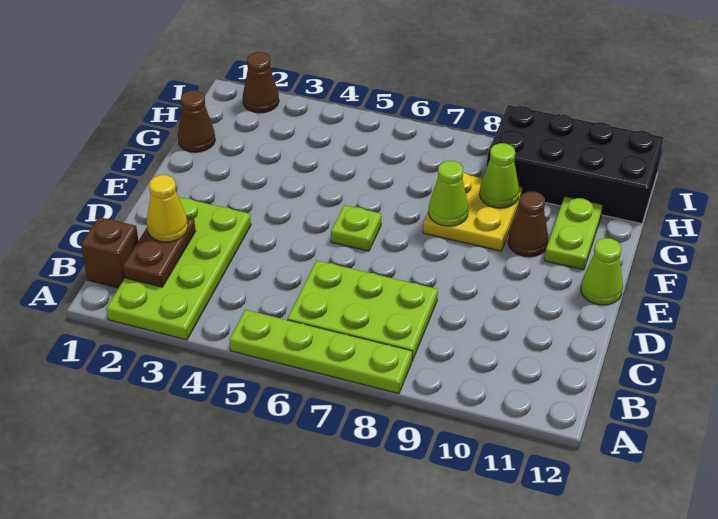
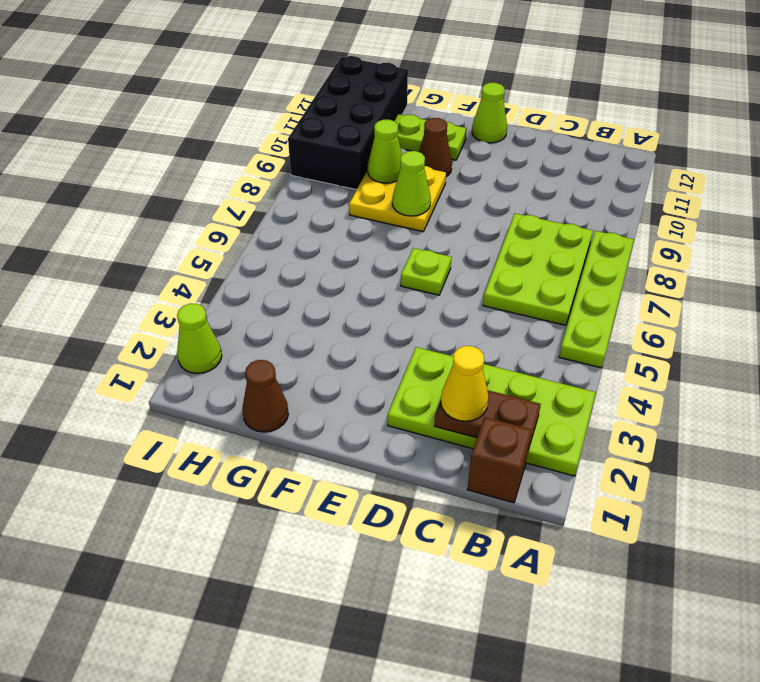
brown cone I2 level 1 -> lime cone I2 level 1

